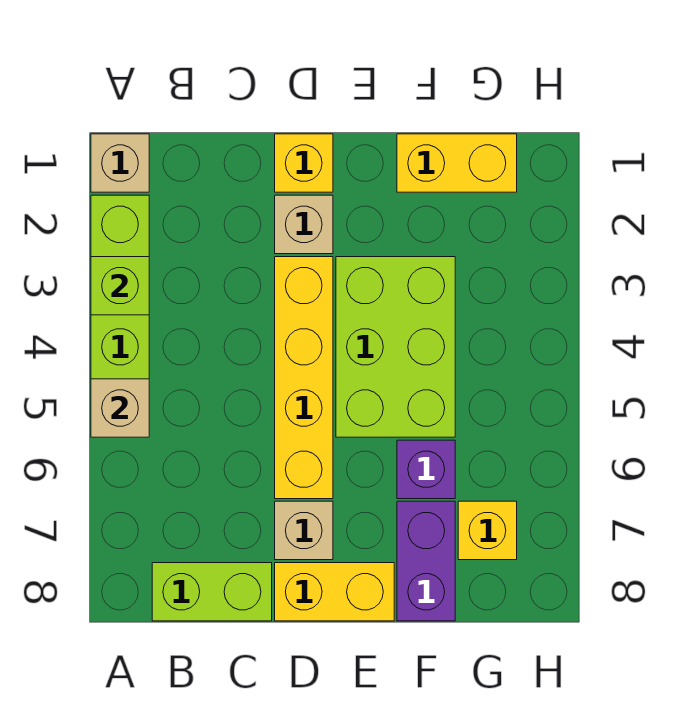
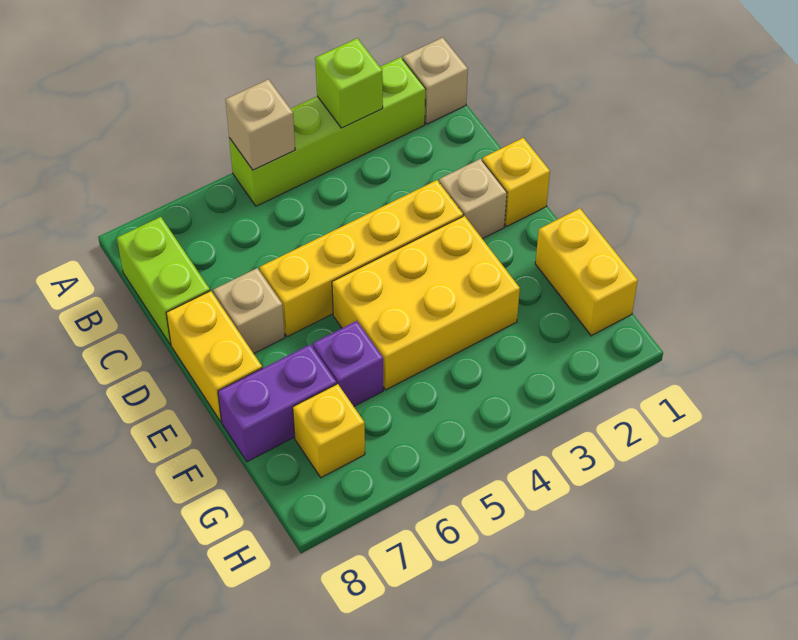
lime brick E3:F5 level 1 -> yellow brick E3:F5 level 1

